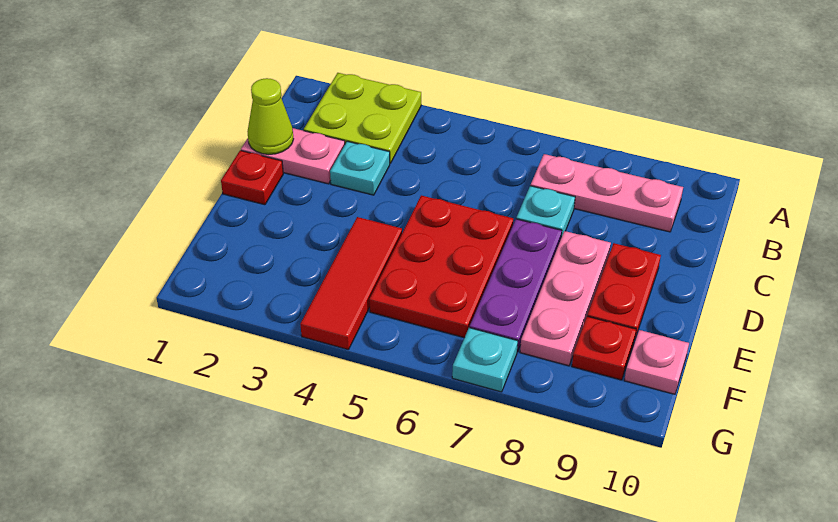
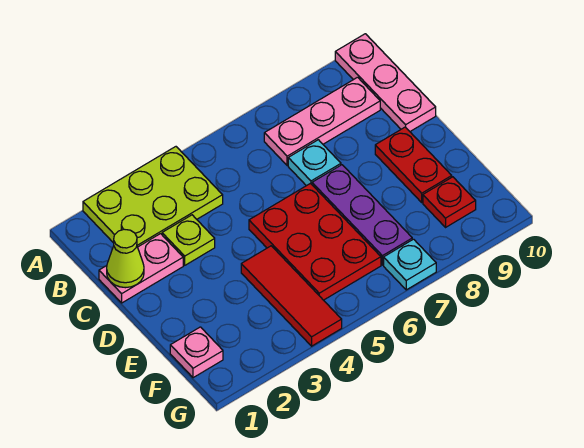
lime plate A2:B3 level 1 -> lime plate A2:B4 level 1
cyan plate C3 level 1 -> lime plate C3 level 1
red plate D1 level 1 -> none
pink plate D8:F8 level 1 -> pink plate A10:C10 level 1
pink plate F10 level 1 -> pink plate F1 level 1

